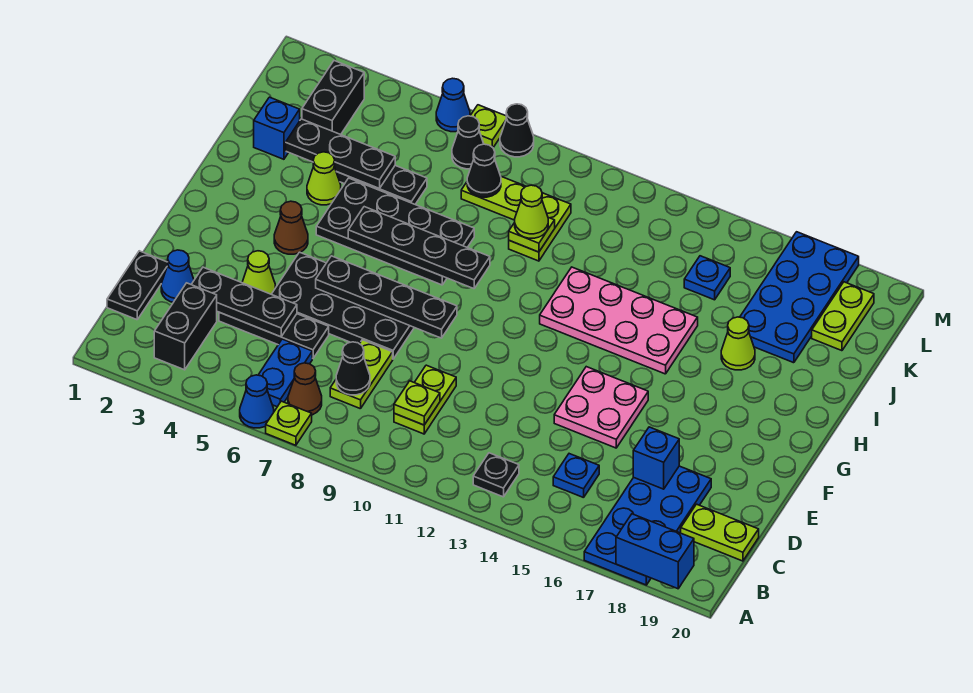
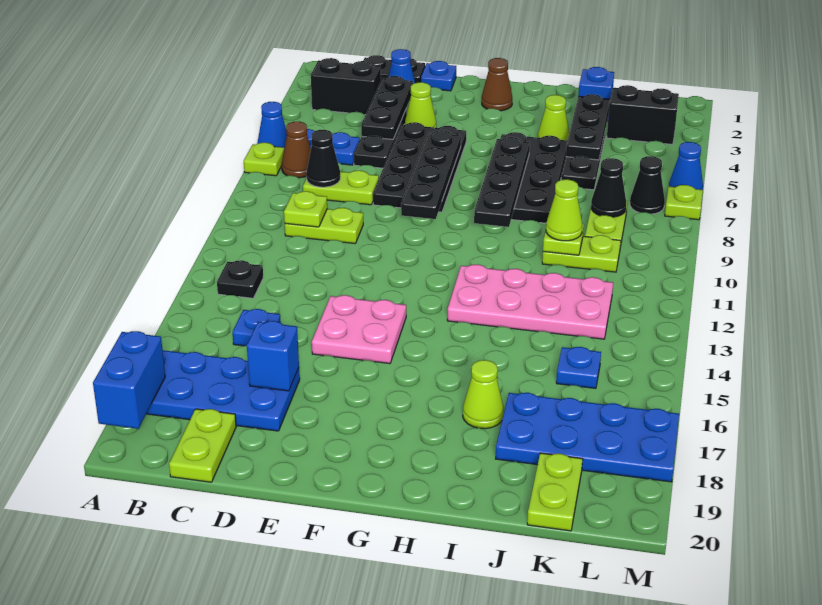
none -> blue plate E1 level 1
brown cone G4 level 1 -> brown cone G2 level 1
pink plate H12:I15 level 1 -> pink plate H12:K13 level 1
lime plate K19:L19 level 1 -> lime plate K19:K20 level 1
black cone M8 level 1 -> none

